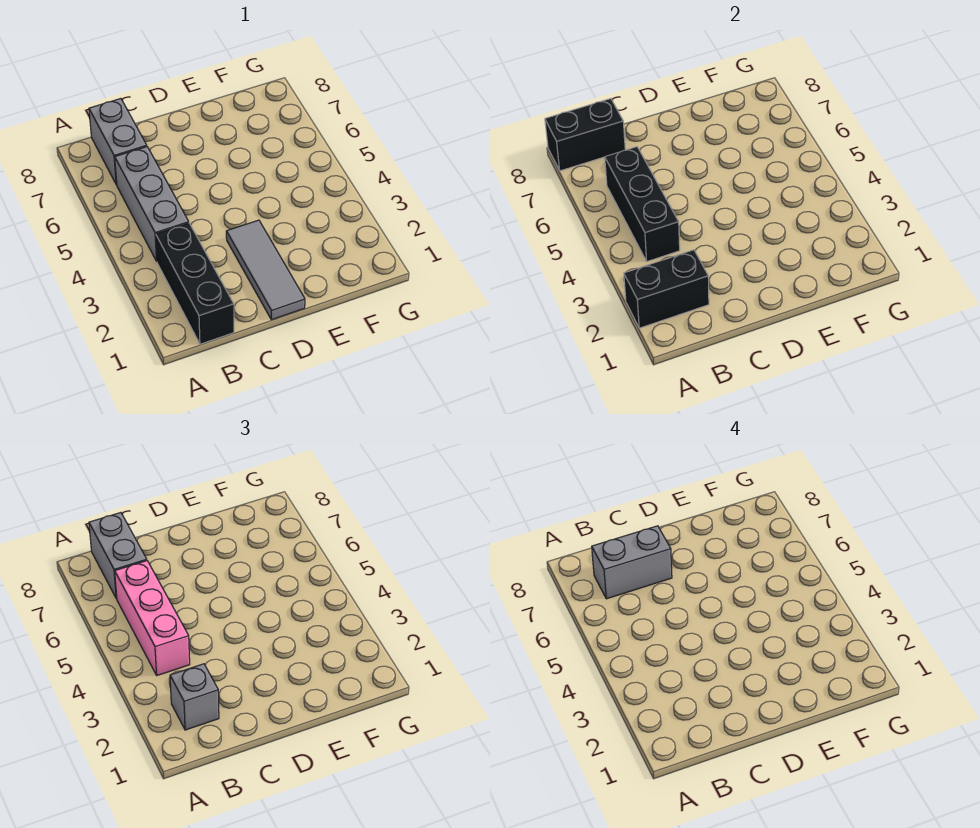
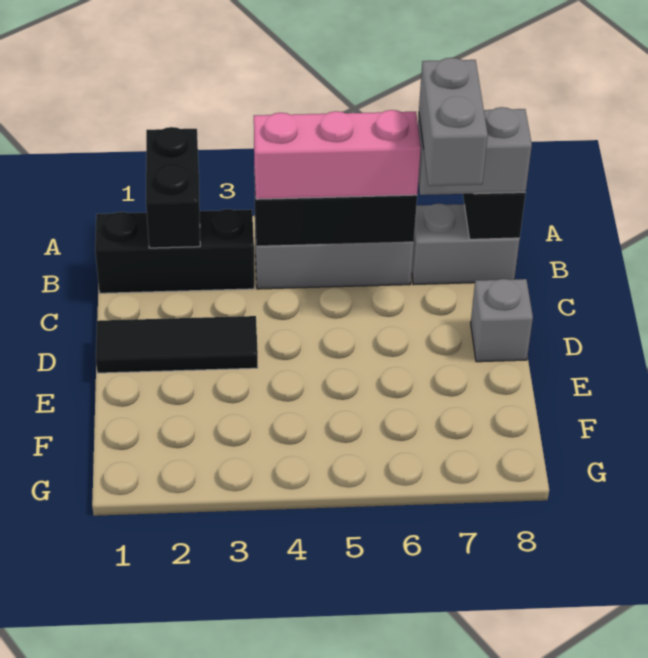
grey brick B2 level 3 -> grey brick D8 level 1
grey tile D1:D3 level 1 -> black tile D1:D3 level 1

